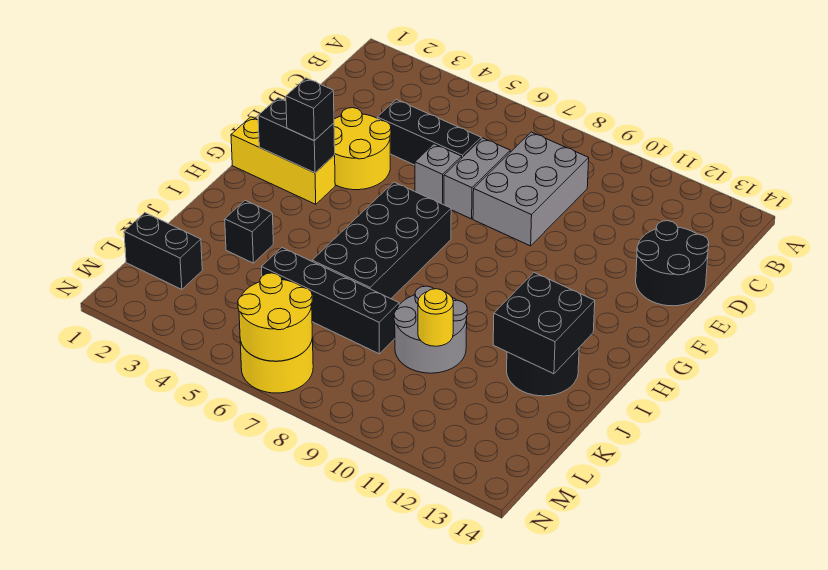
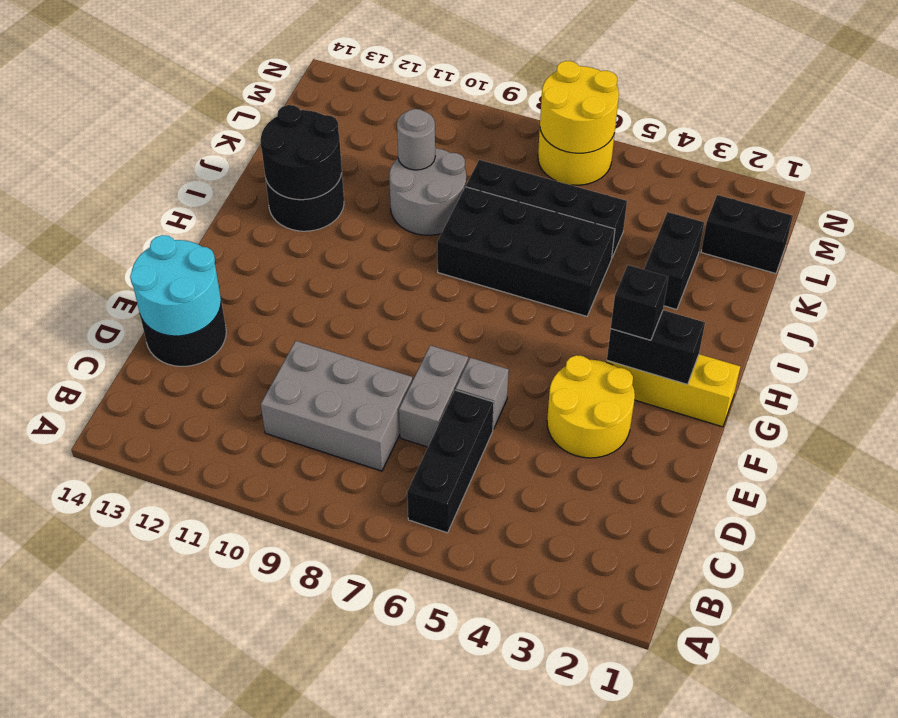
grey brick C8:E9 level 1 -> grey brick C8:D10 level 1
black brick D4:D6 level 1 -> black brick B6:D6 level 1
none -> cyan round brick D13:E14 level 2
black brick G6:J7 level 1 -> black brick I5:J8 level 1
black brick I12:J13 level 2 -> black round brick I12:J13 level 2
black brick J3 level 1 -> black brick J3:K3 level 1
yellow round brick K10 level 2 -> grey round brick K10 level 2

